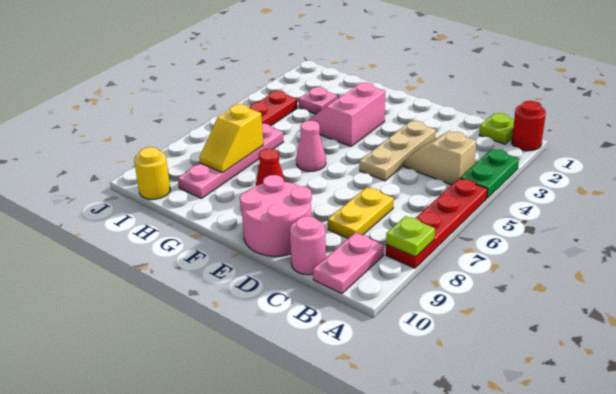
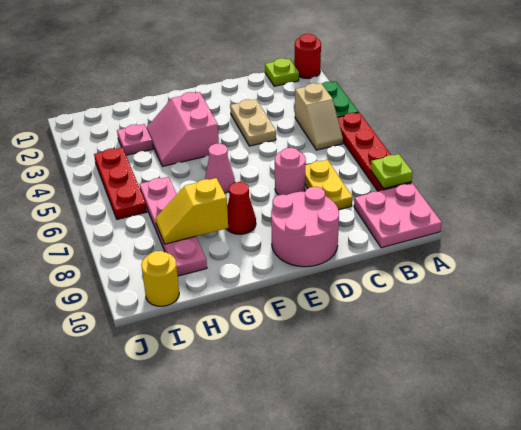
tan slope B4:C4 level 1 top B -> tan slope B4:B5 level 1 top 4
pink plate B9:B10 level 1 -> pink plate A9:B10 level 1
pink round brick C10 level 1 -> pink round brick D7 level 1
tan plate D3:D5 level 1 -> tan plate D3:D4 level 1
yellow slope H7:H8 level 2 top 7 -> yellow slope G8:H8 level 2 top G

